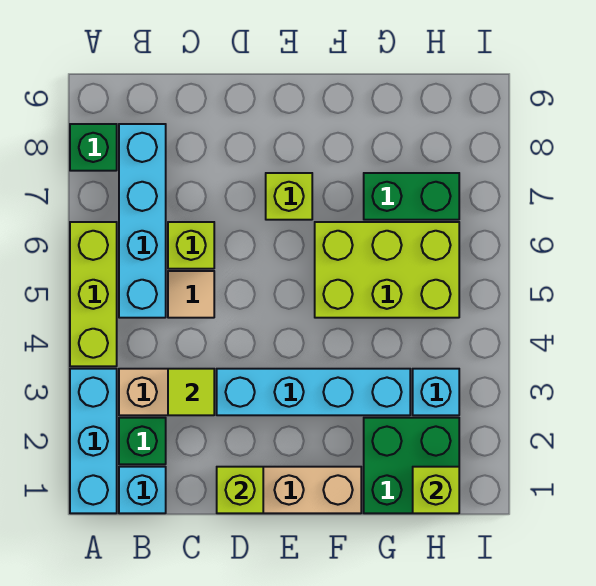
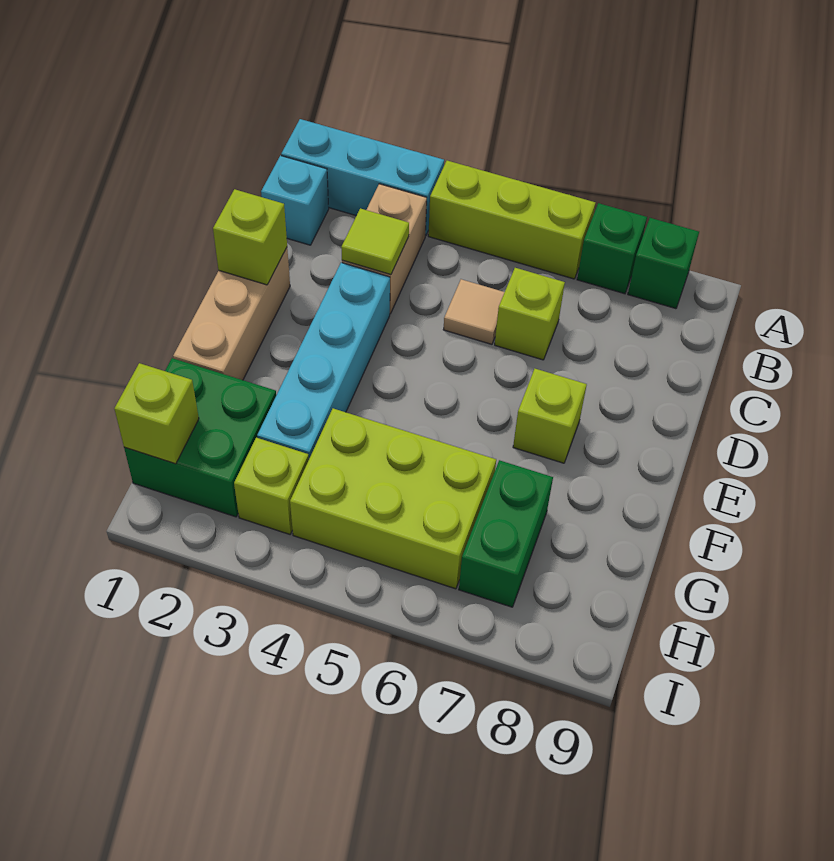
green brick B2 level 1 -> green brick A7 level 1
cyan brick B5:B8 level 1 -> none
lime brick F5:H6 level 1 -> lime brick G4:H6 level 1
cyan brick H3 level 1 -> lime brick H3 level 1

